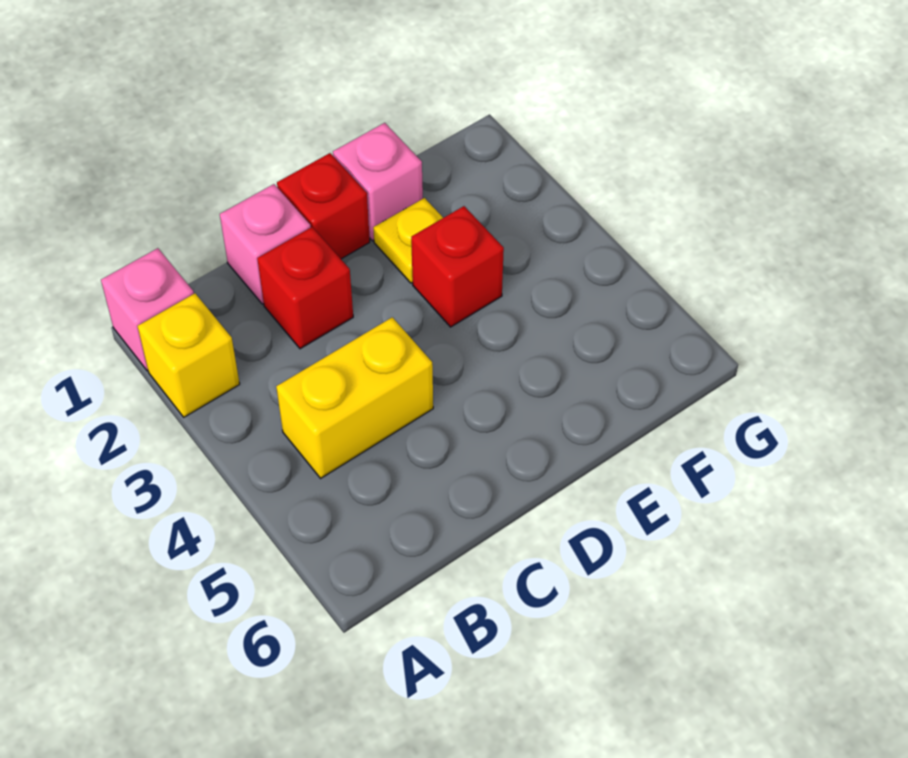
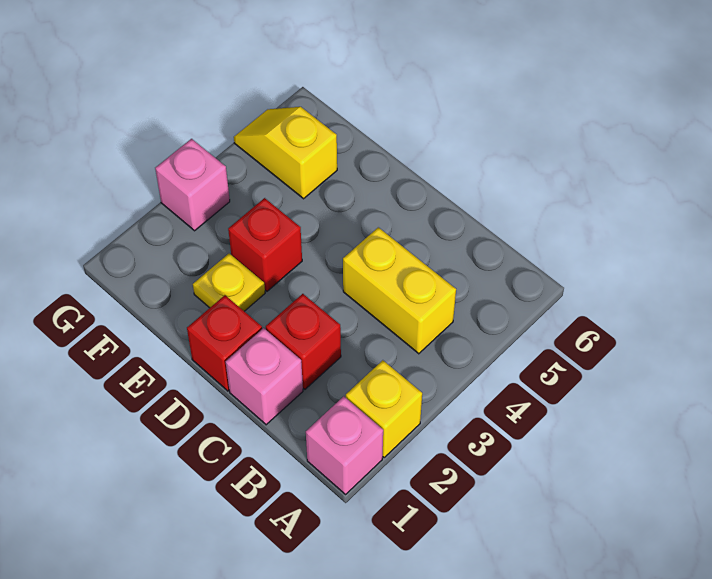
pink brick E1 level 1 -> pink brick G3 level 1
none -> yellow slope F5:G5 level 1 top F

